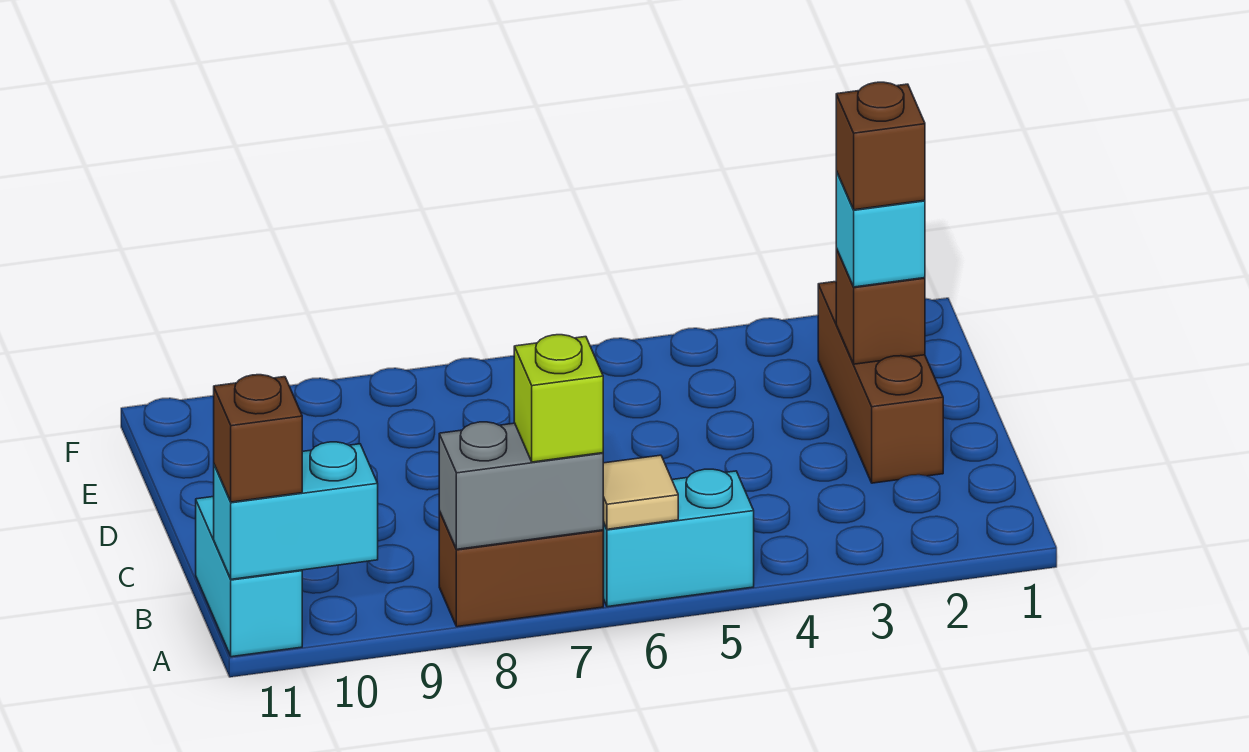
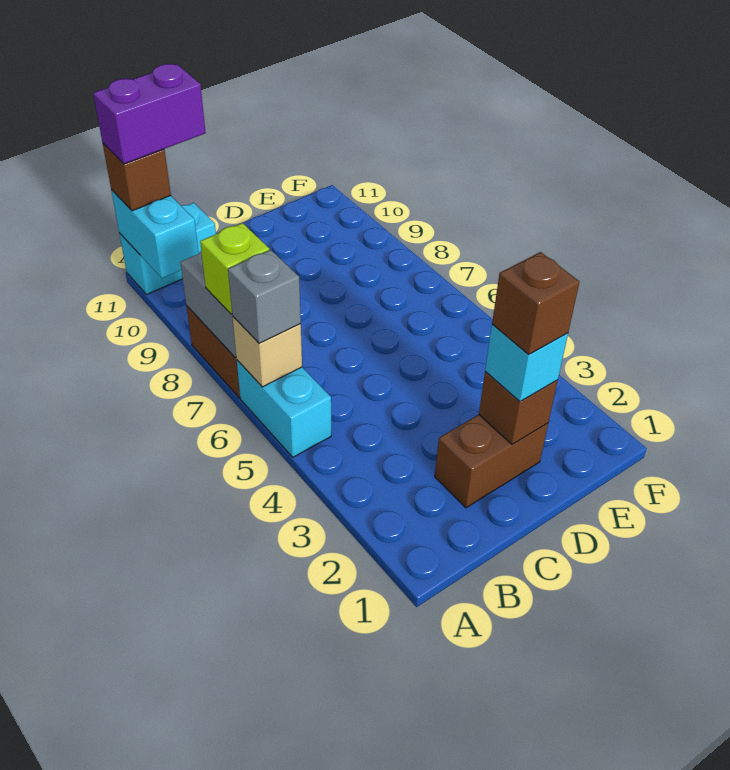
tan tile A6 level 2 -> tan brick A6 level 2
none -> grey brick A6 level 3
none -> purple brick A11:B11 level 4
brown brick C2:E2 level 1 -> brown brick C2:D2 level 1

